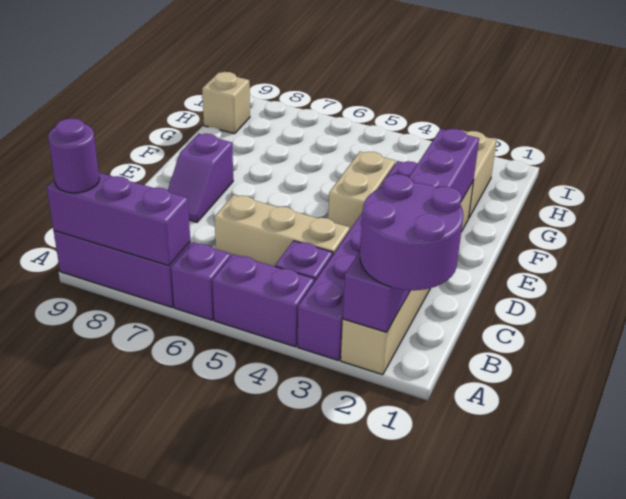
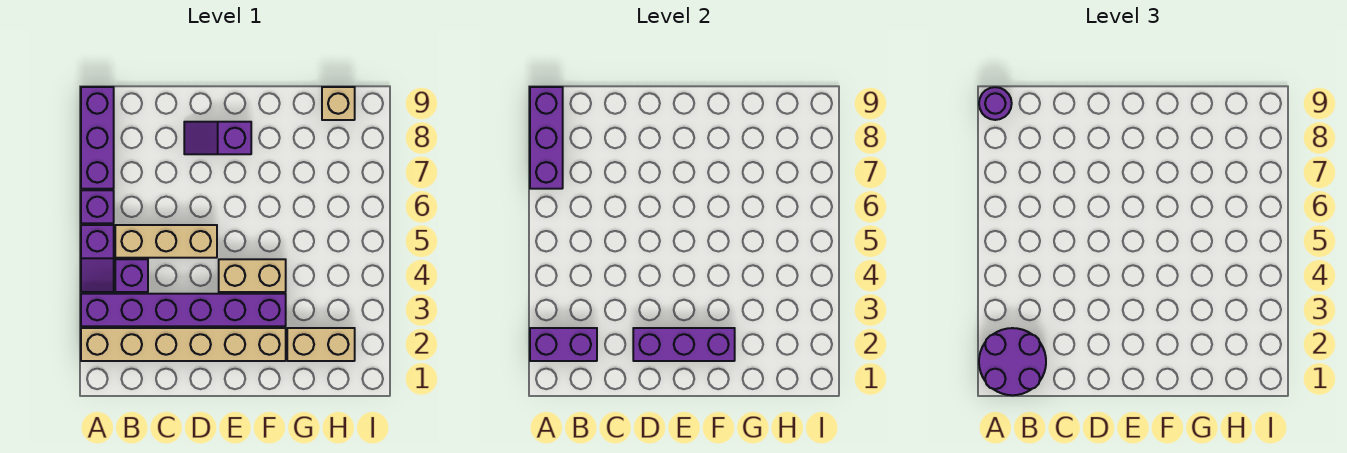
purple brick A4:A5 level 1 -> purple slope A4:A5 level 1 top 5
tan brick C4:C6 level 1 -> tan brick B5:D5 level 1

